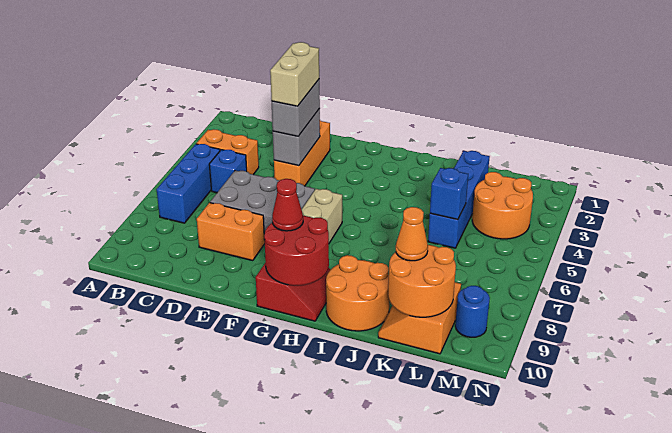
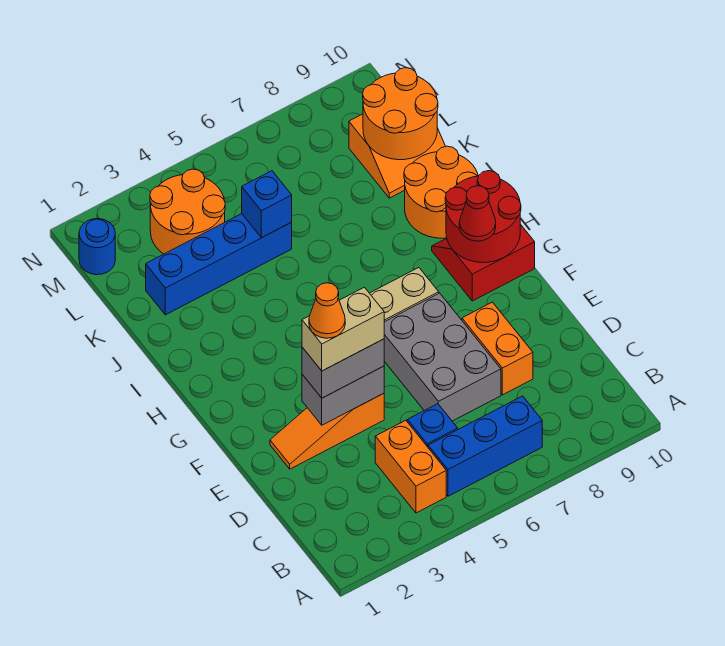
orange brick E2:E4 level 1 -> orange slope E2:E4 level 1 top 4
orange cone K9 level 3 -> orange cone E3 level 5
blue round brick M9 level 1 -> blue round brick M1 level 1

